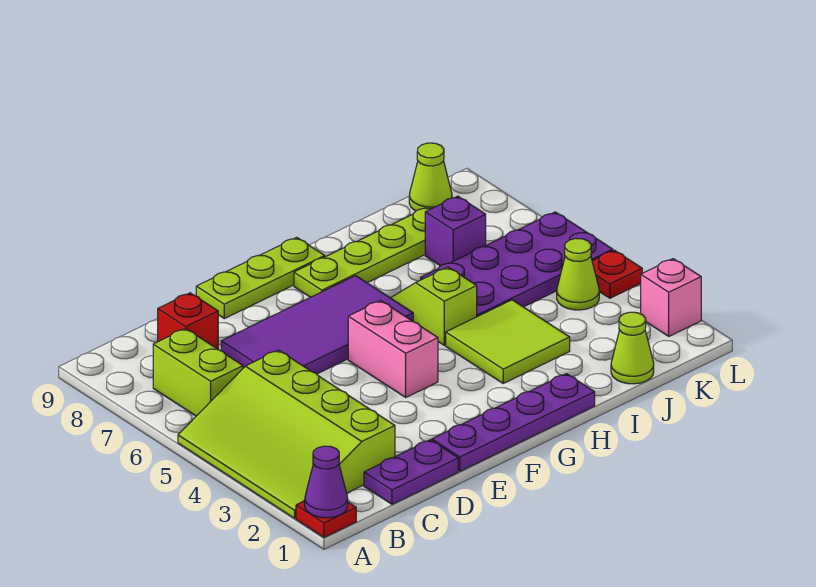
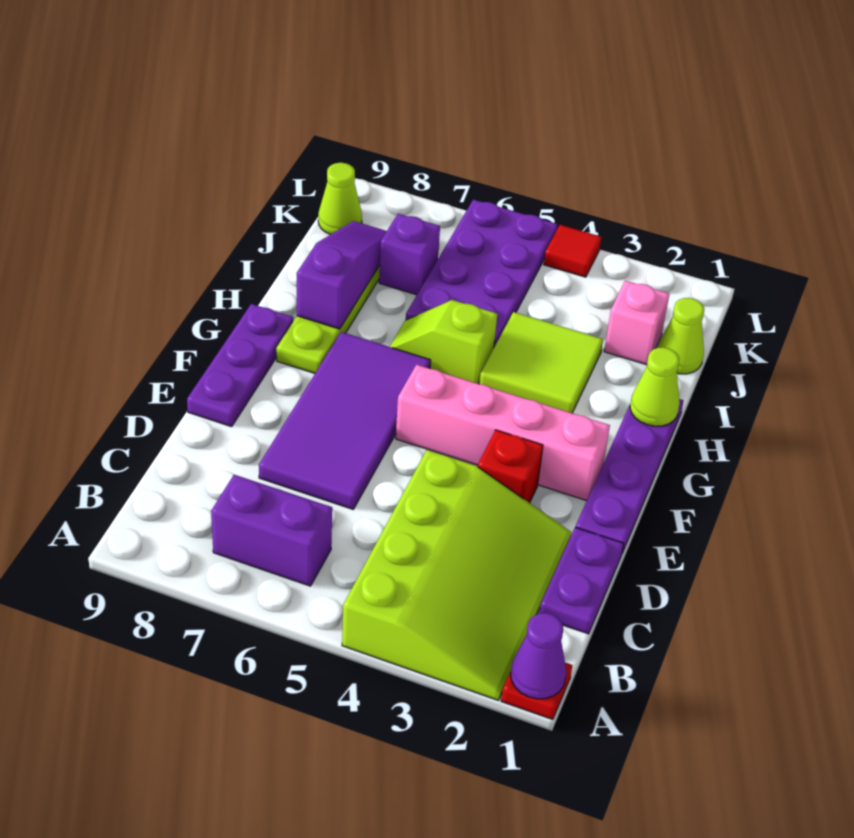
lime slope A2:C5 level 1 top C -> lime slope A2:D4 level 1 top 4
lime brick B6:B7 level 1 -> purple brick B6:B7 level 1
red brick C8 level 1 -> red brick E3 level 1
lime plate E9:G9 level 1 -> purple plate E9:G9 level 1
pink brick F4:F5 level 1 -> pink brick F2:F5 level 1
none -> purple slope H8:J8 level 2 top H
lime cone K4 level 1 -> lime cone H1 level 2
pink brick L2 level 1 -> pink brick J2 level 1
red plate L4 level 1 -> red tile L4 level 1

